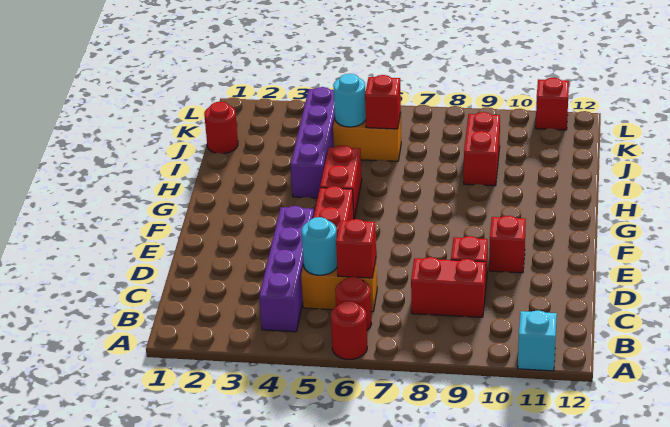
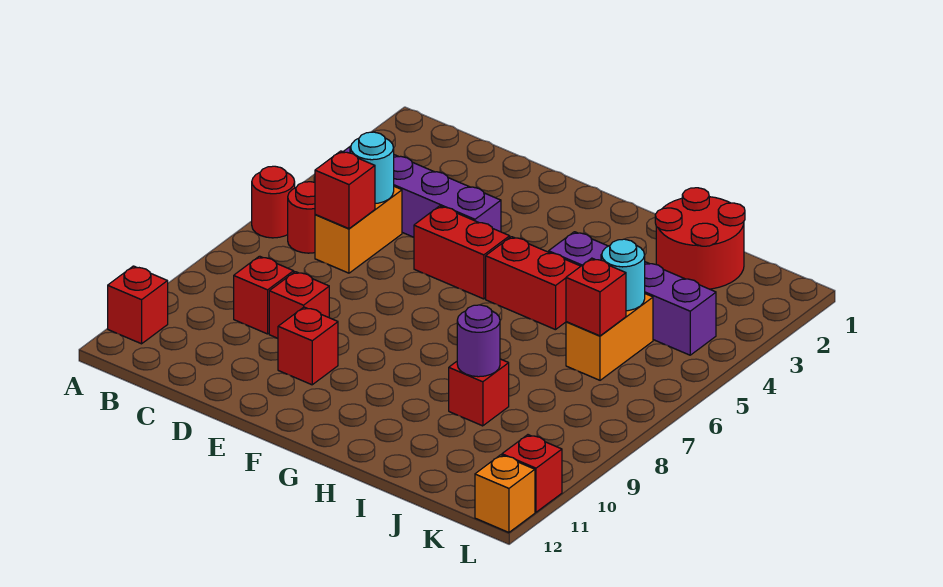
cyan brick A11 level 1 -> red brick A11 level 1
red brick C8:C9 level 1 -> red brick C9 level 1
red brick I9:J9 level 1 -> red brick I9 level 1
none -> purple round brick I9 level 2
red round brick J1 level 1 -> red round brick I1:J2 level 1
none -> orange brick L12 level 1

